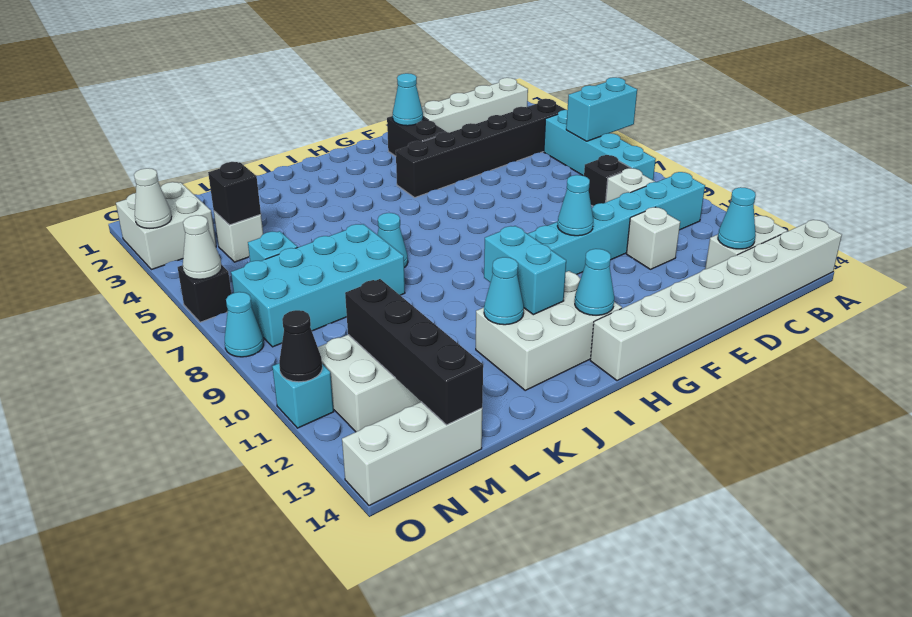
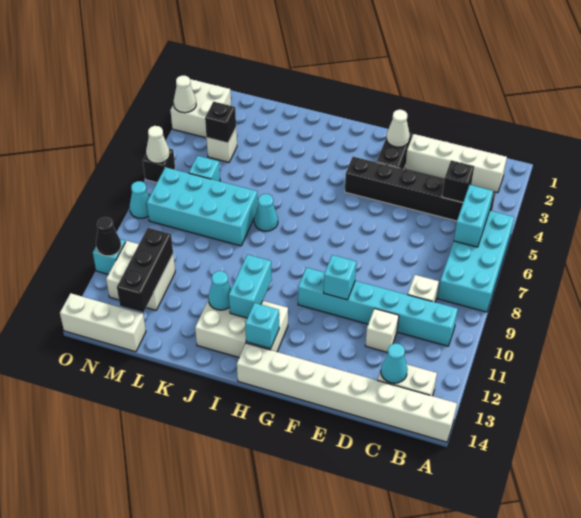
cyan brick A6:B6 level 2 -> cyan brick B5:B6 level 2
cyan brick B5:B8 level 1 -> cyan brick A5:B8 level 1
black brick C8 level 1 -> black brick C4 level 2
cyan cone F2 level 2 -> white cone F2 level 2
cyan cone F10 level 2 -> cyan brick F10 level 2
cyan cone H13 level 2 -> cyan brick H13 level 2
black brick M11:M14 level 2 -> black brick M11:M13 level 2

